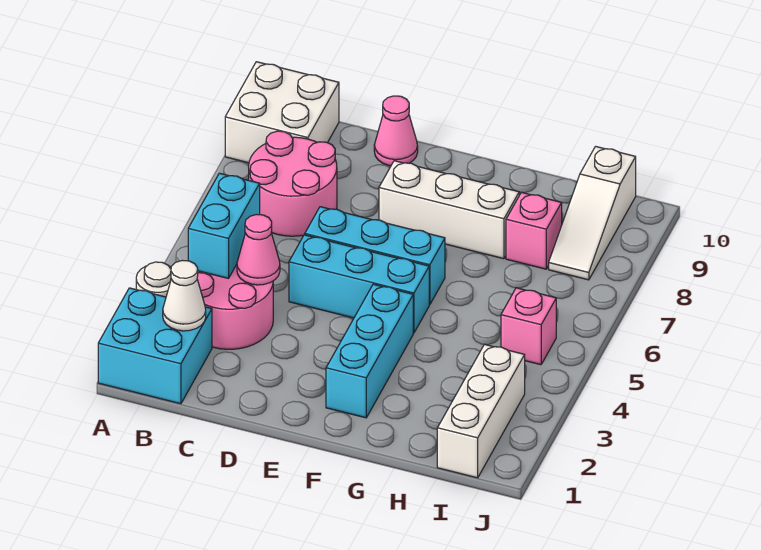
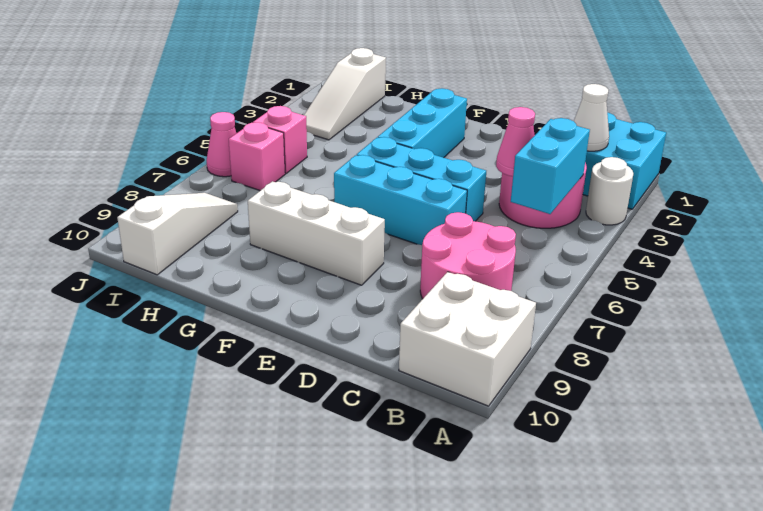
pink cone D10 level 1 -> pink cone J6 level 1
pink brick H8 level 1 -> pink brick I6 level 1
white brick I1:I3 level 1 -> white slope I1:I3 level 1 top 1

